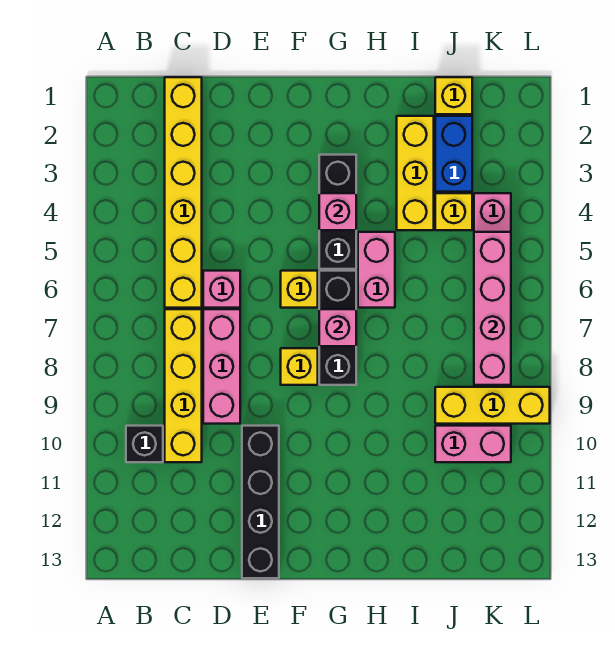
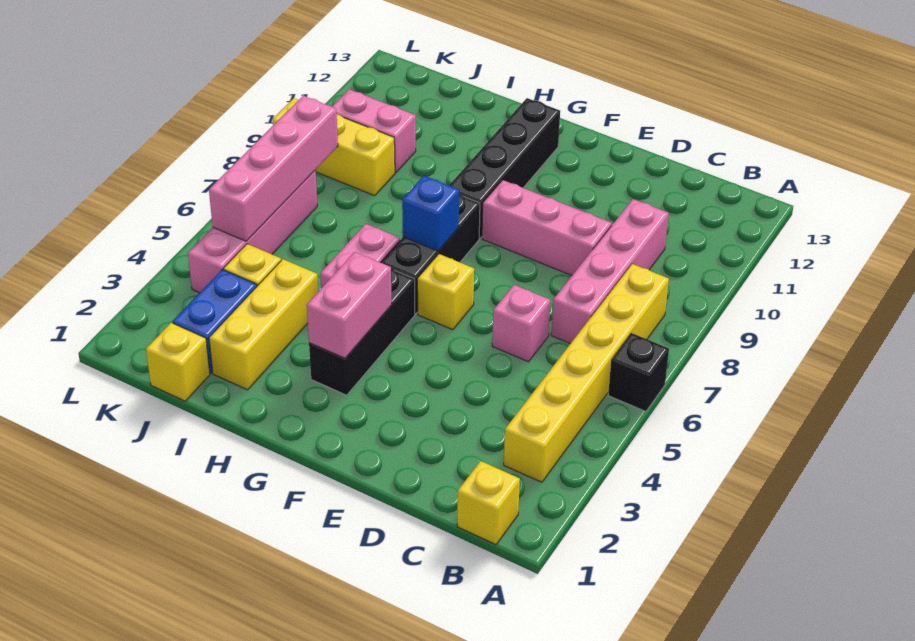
black brick B10 level 1 -> black brick A6 level 1
yellow brick C1:C6 level 1 -> yellow brick B3:B8 level 1
yellow brick C7:C10 level 1 -> pink brick C7:C10 level 1
pink brick D7:D9 level 1 -> pink brick D9:F9 level 1
black brick E10:E13 level 1 -> black brick G9:G12 level 1
yellow brick F8 level 1 -> yellow brick B1 level 1
pink brick G4 level 2 -> pink brick G3:G4 level 2
pink brick G7 level 2 -> blue brick G7 level 2

